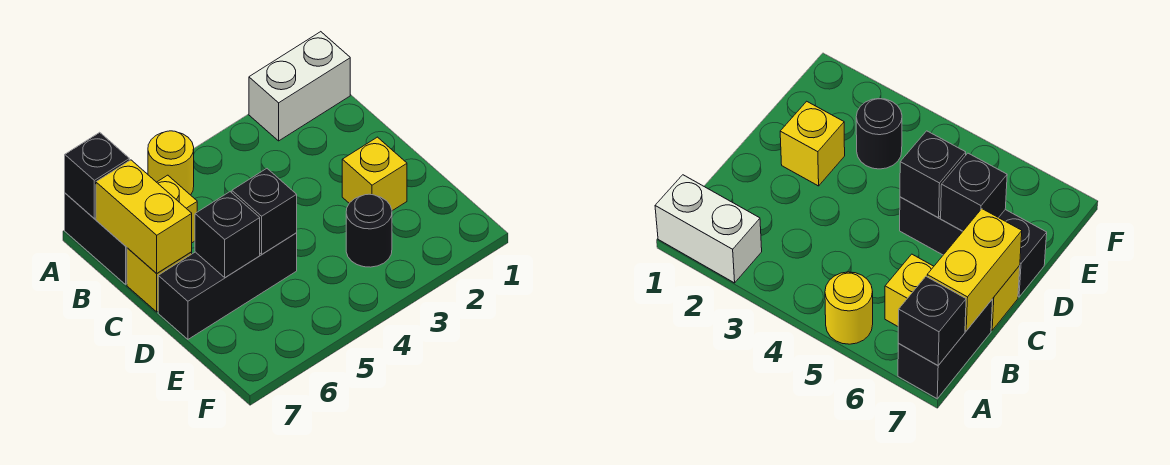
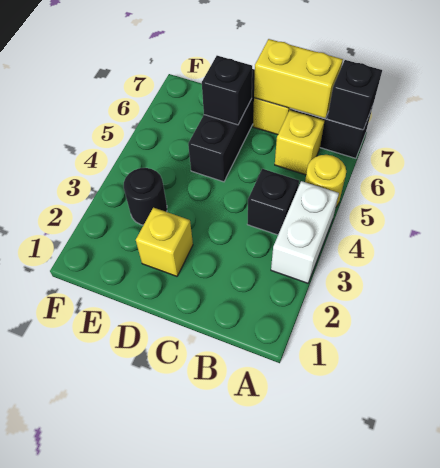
white brick A1:A2 level 1 -> white brick A3:A4 level 1
black brick D5 level 2 -> black brick B4 level 1

